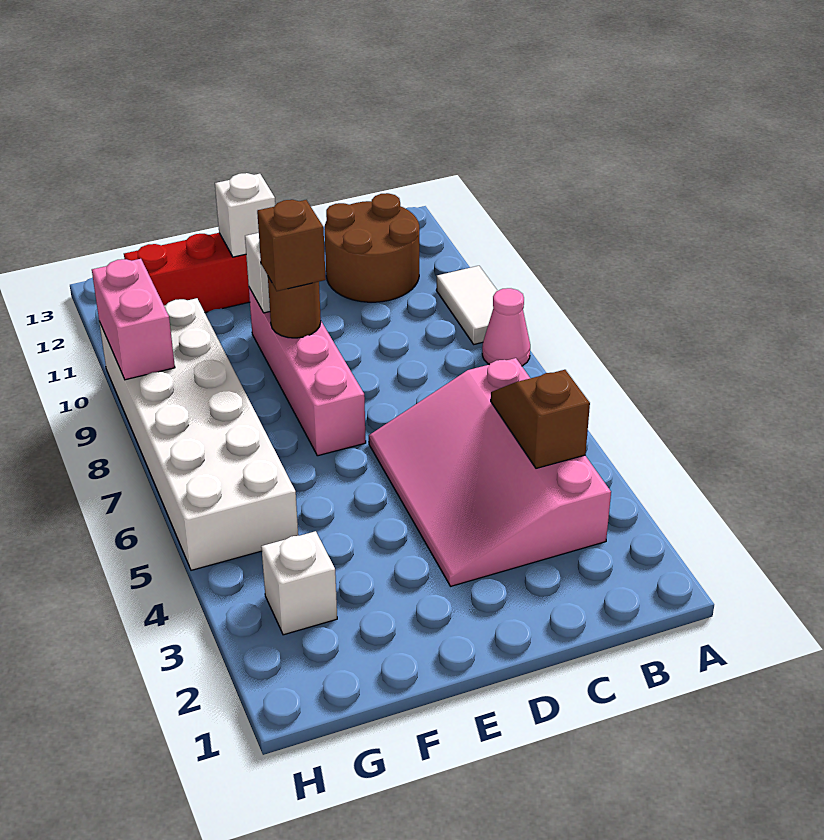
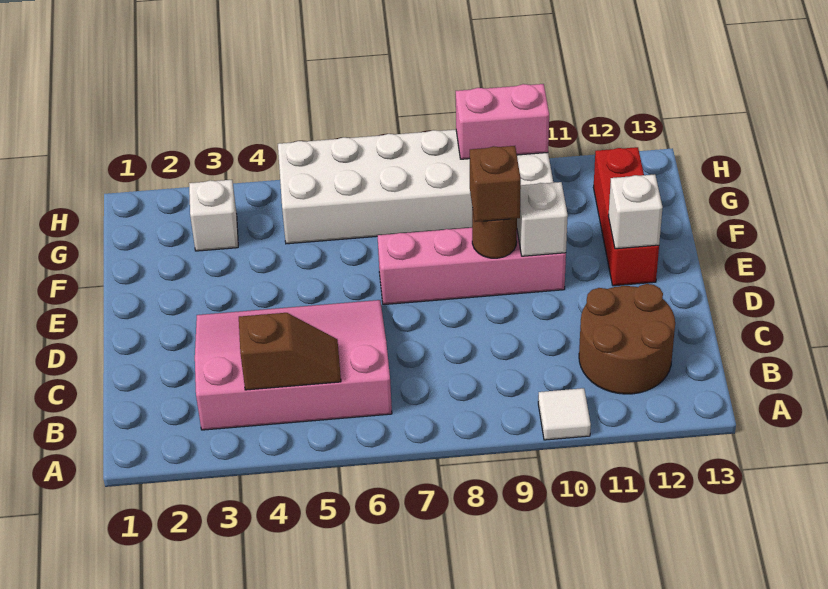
pink cone A8 level 1 -> none
white tile A9:A10 level 1 -> white tile A10 level 1

